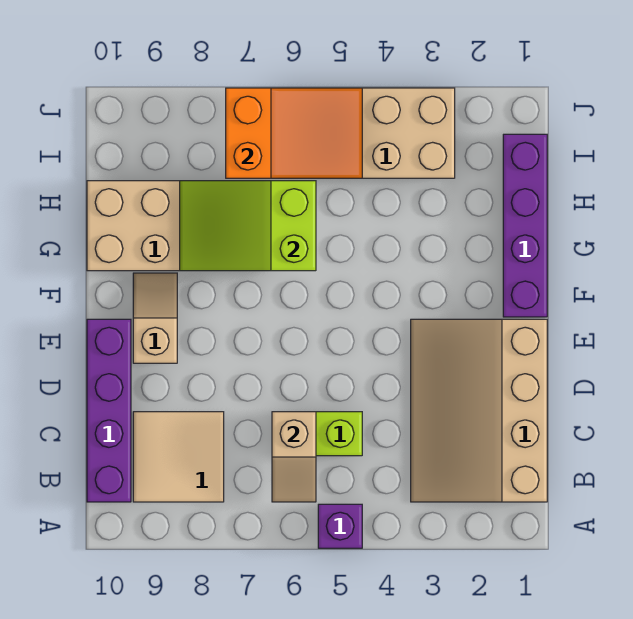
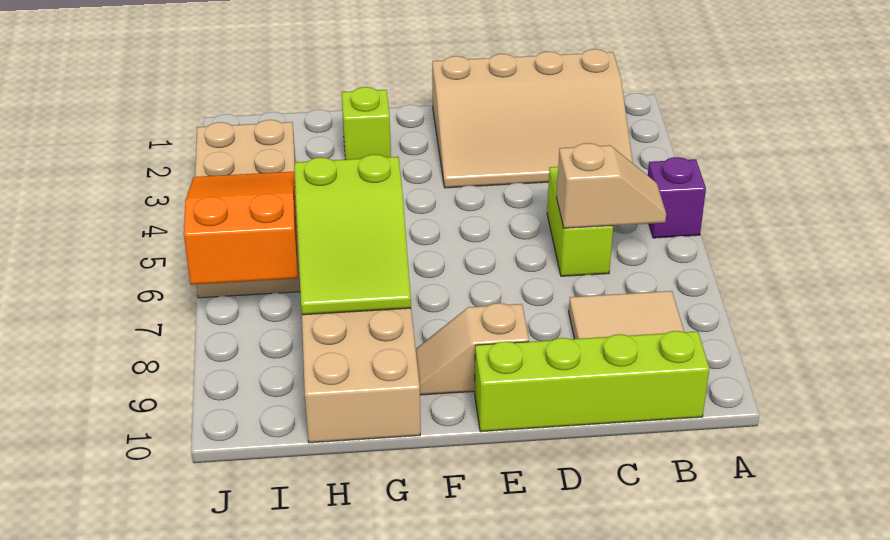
purple brick B10:E10 level 1 -> lime brick B10:E10 level 1
purple brick F1:I1 level 1 -> none
none -> lime brick G2 level 1

